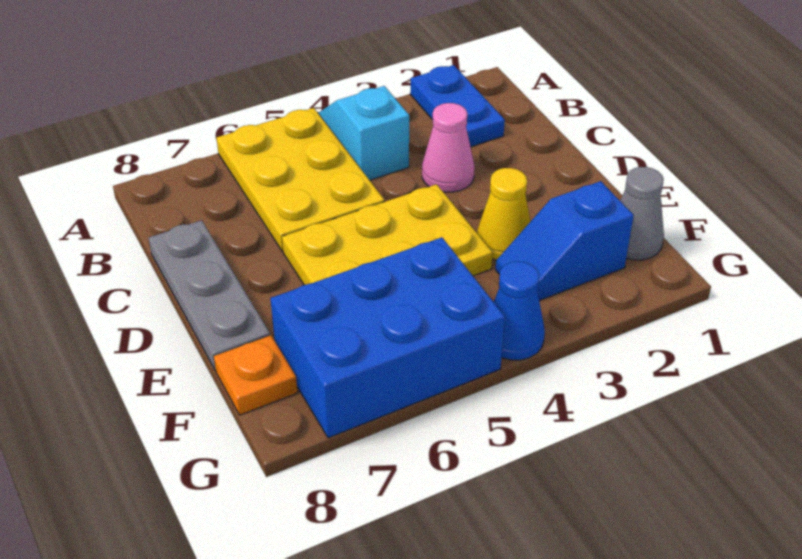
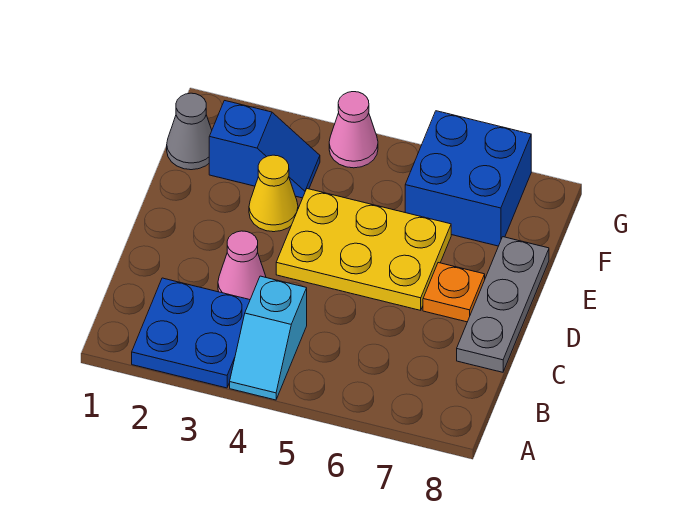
blue plate A2:B2 level 1 -> blue plate A2:B3 level 1
yellow plate A5:C6 level 1 -> none
blue brick F5:G7 level 1 -> blue brick F6:G7 level 1
orange plate F8 level 1 -> orange plate D7 level 1
blue cone G4 level 1 -> pink cone G4 level 1

